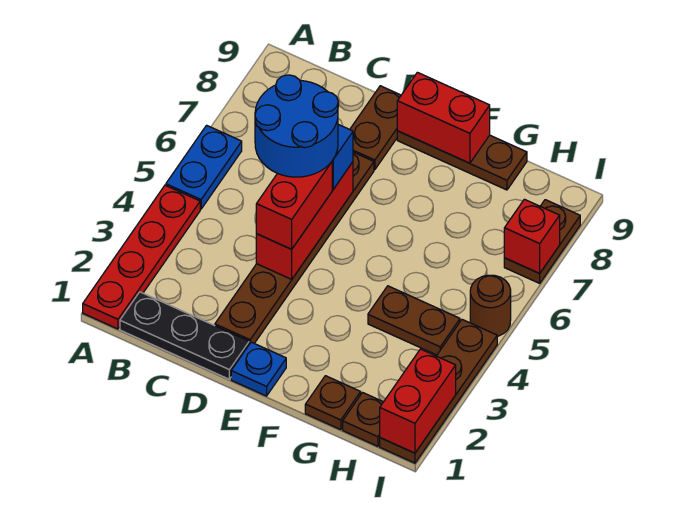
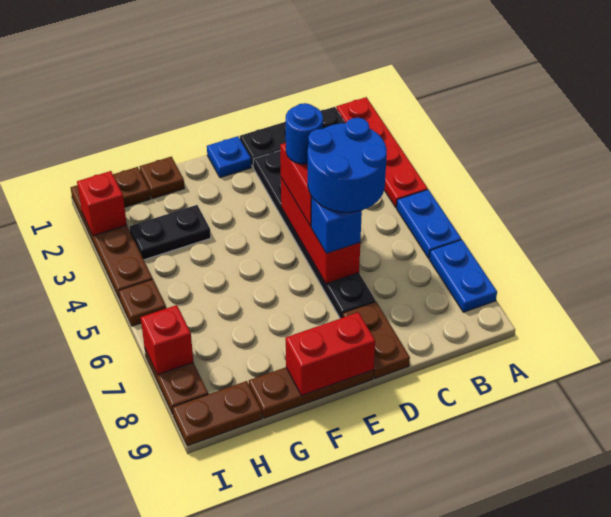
none -> blue plate A7:A8 level 1
brown plate D2:D7 level 1 -> black plate D2:D7 level 1
none -> blue round brick D4 level 4
none -> black plate G3:H3 level 1
brown plate G4:H4 level 1 -> brown plate H9:I9 level 1
red brick I1:I2 level 2 -> red brick I2 level 2
brown round brick I5 level 1 -> brown plate I5 level 1

